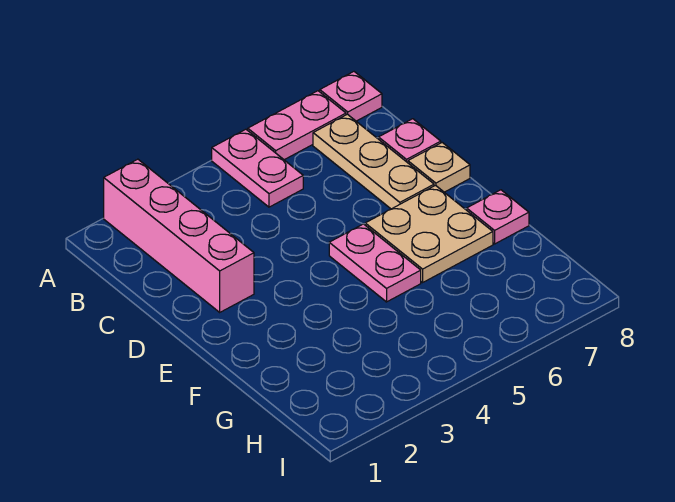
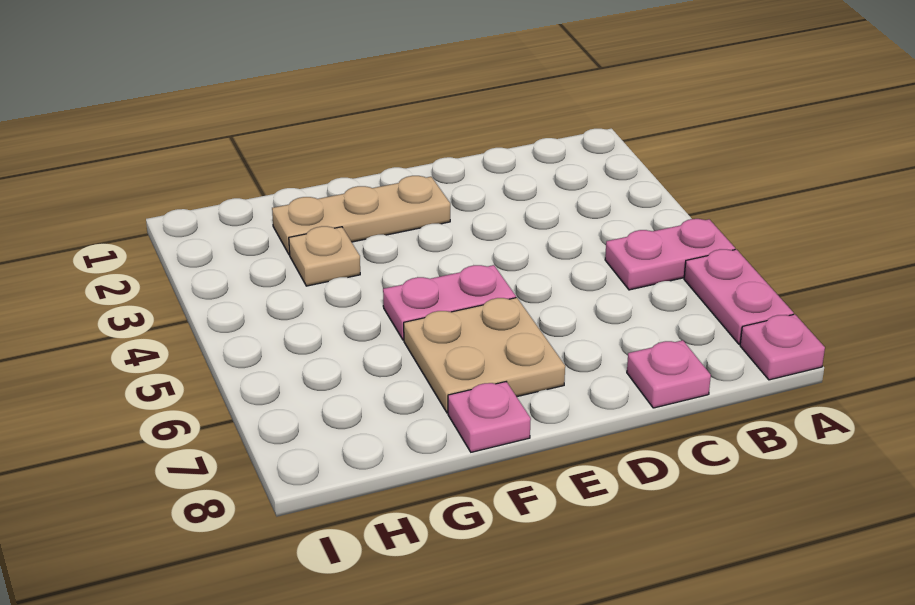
pink brick A2:D2 level 1 -> none
tan plate B7:D7 level 1 -> tan plate E2:G2 level 1
tan plate D8 level 1 -> tan plate G3 level 1

